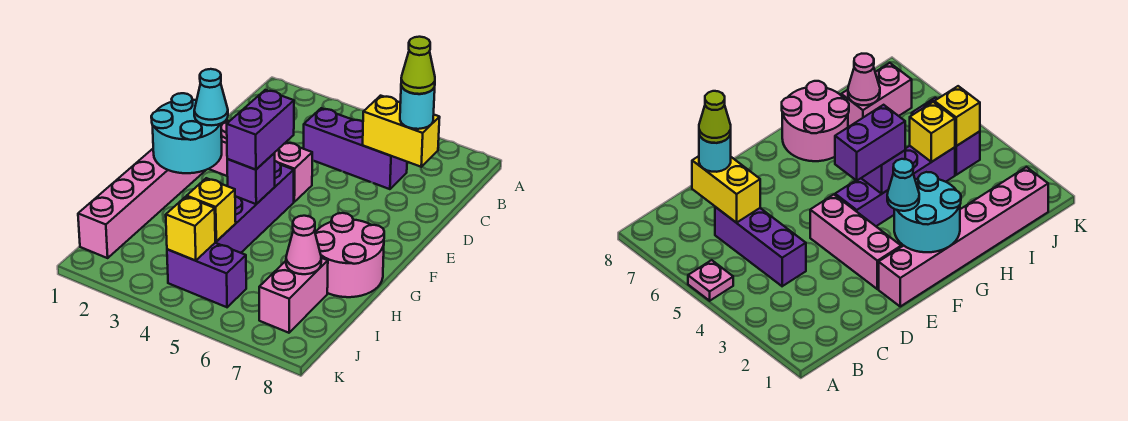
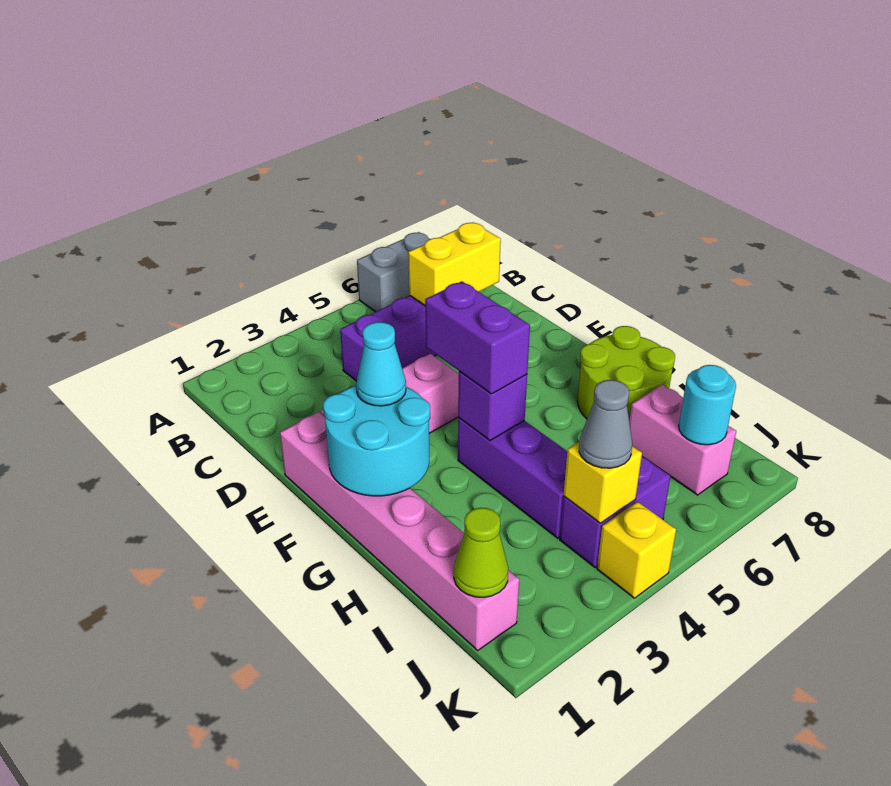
pink plate A5 level 1 -> none
none -> grey brick A6:A7 level 1
cyan round brick C7 level 3 -> cyan round brick J7 level 2
lime cone C7 level 4 -> lime cone J1 level 2
purple brick F4:I4 level 1 -> purple brick G4:I4 level 1
pink round brick G7:H8 level 1 -> lime round brick G7:H8 level 1
yellow brick I4 level 2 -> yellow brick K4 level 1
pink cone I7 level 2 -> none
none -> grey cone J4 level 3

